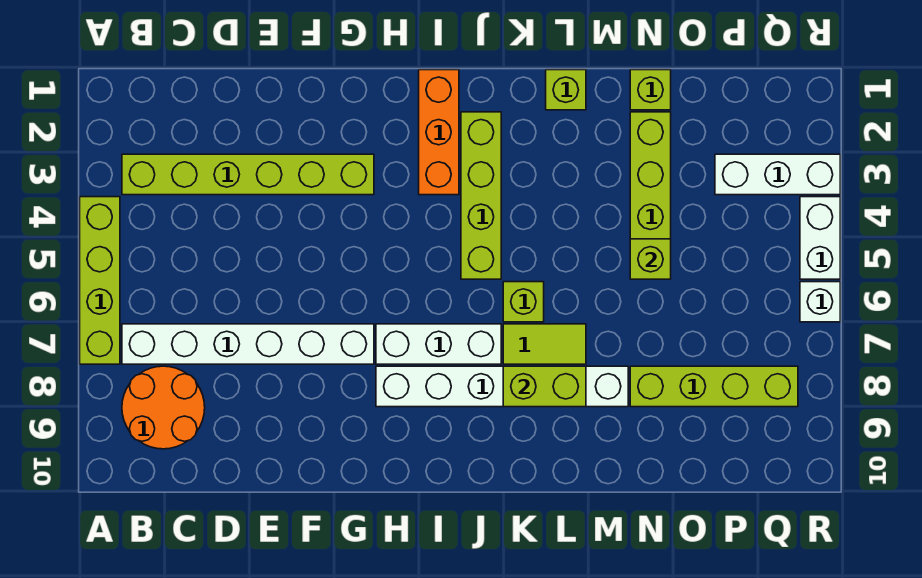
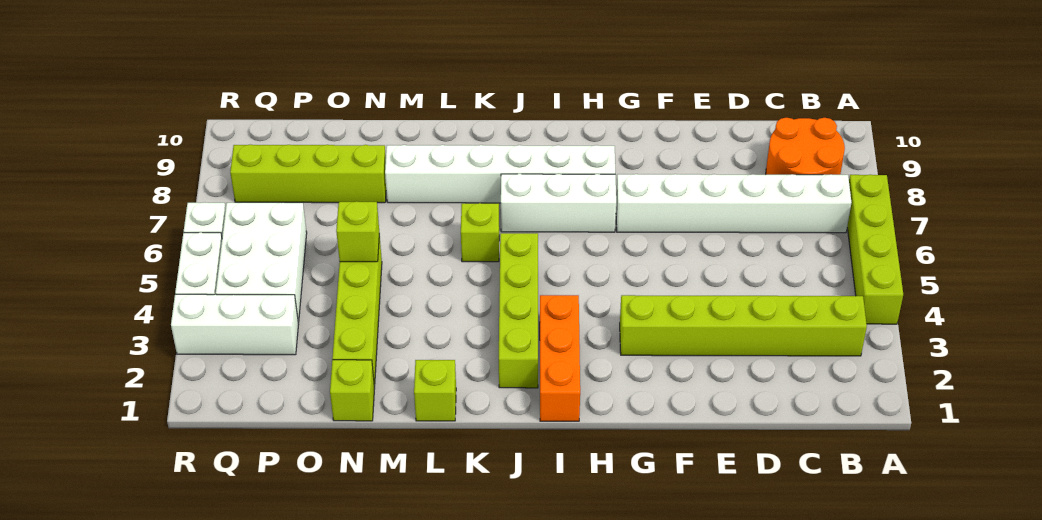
lime tile K7:L7 level 1 -> none
lime brick K8:L8 level 2 -> none
none -> white brick P4:Q6 level 1

